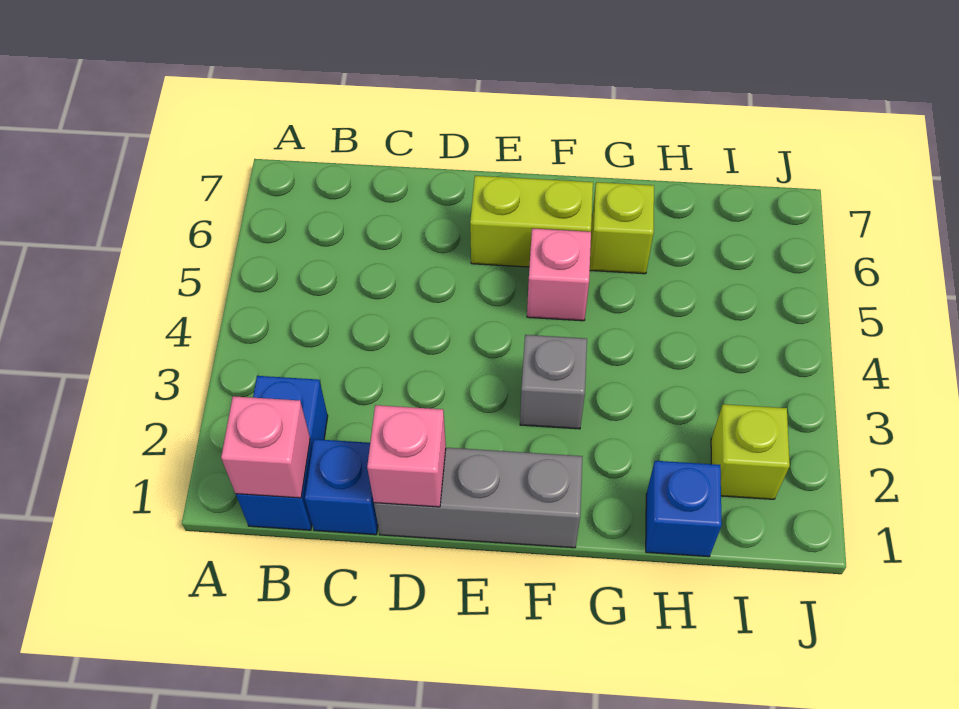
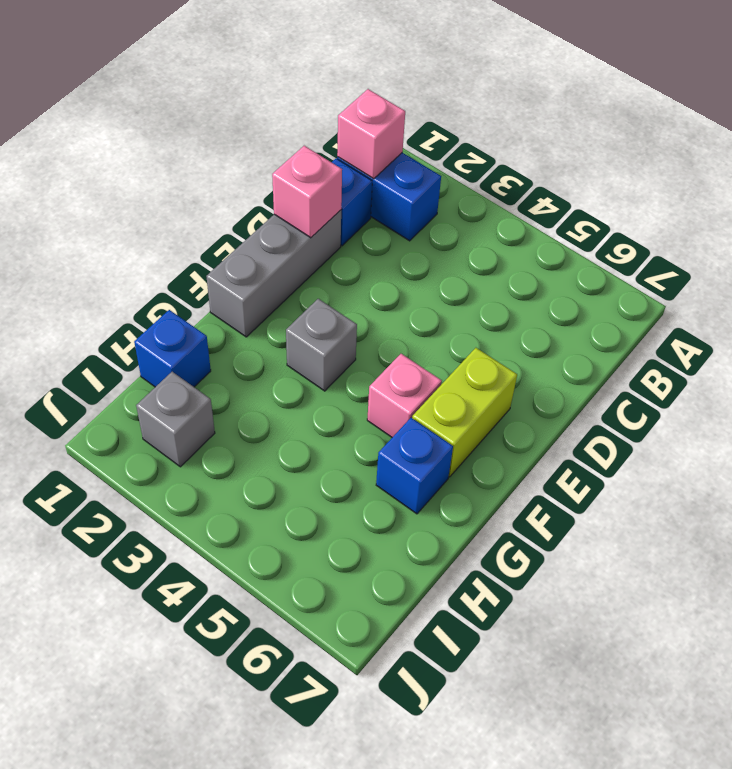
lime brick G6 level 1 -> blue brick G6 level 1
lime brick I2 level 1 -> grey brick I2 level 1

